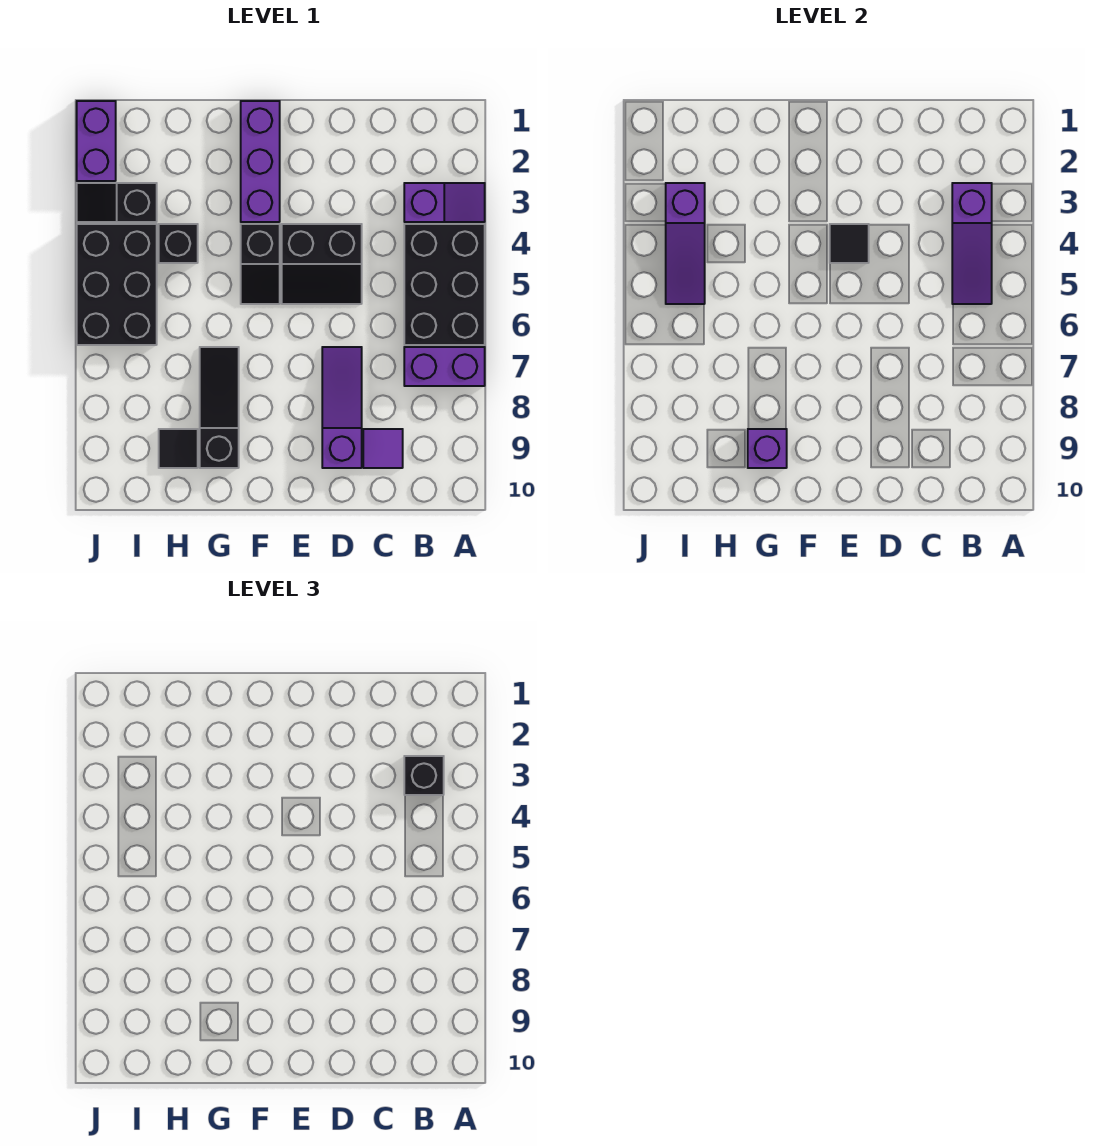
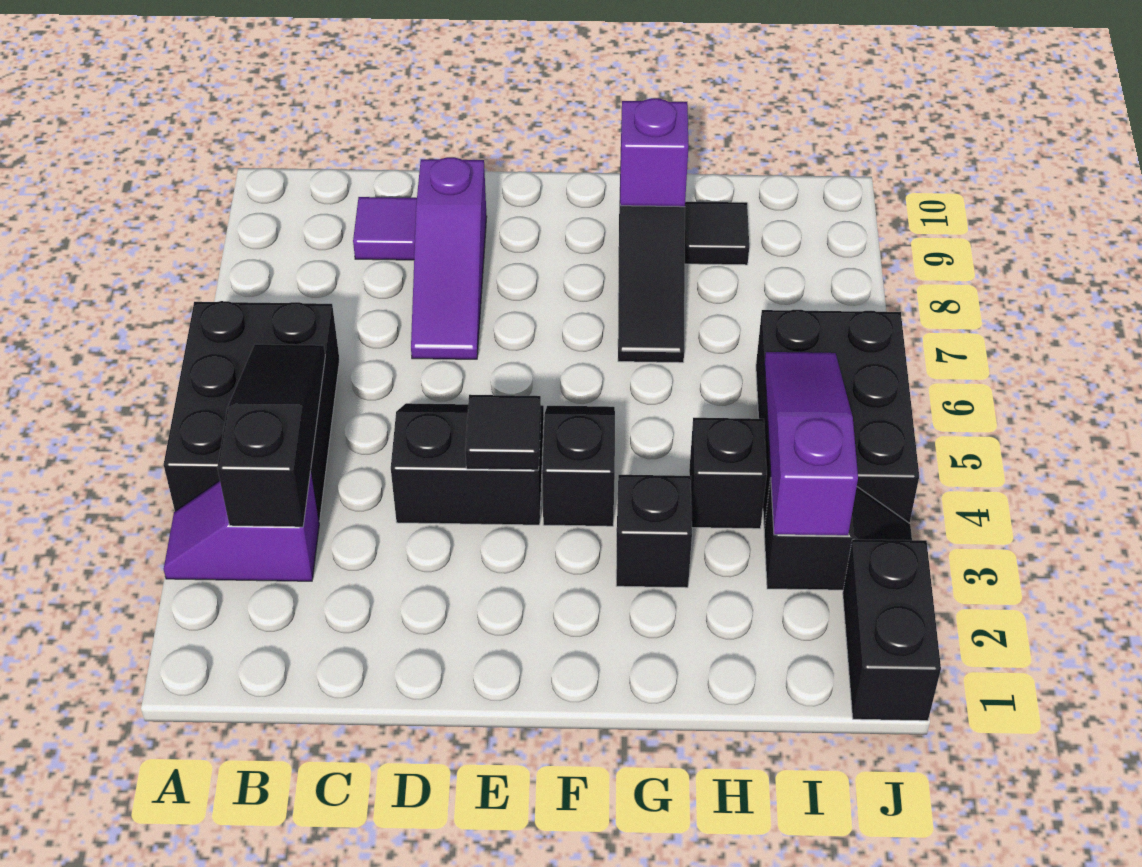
purple brick A7:B7 level 1 -> none
purple slope B3:B5 level 2 top 3 -> black slope B3:B5 level 2 top 3
black brick B3 level 3 -> black brick G3 level 1
purple brick F1:F3 level 1 -> none
purple brick J1:J2 level 1 -> black brick J1:J2 level 1

